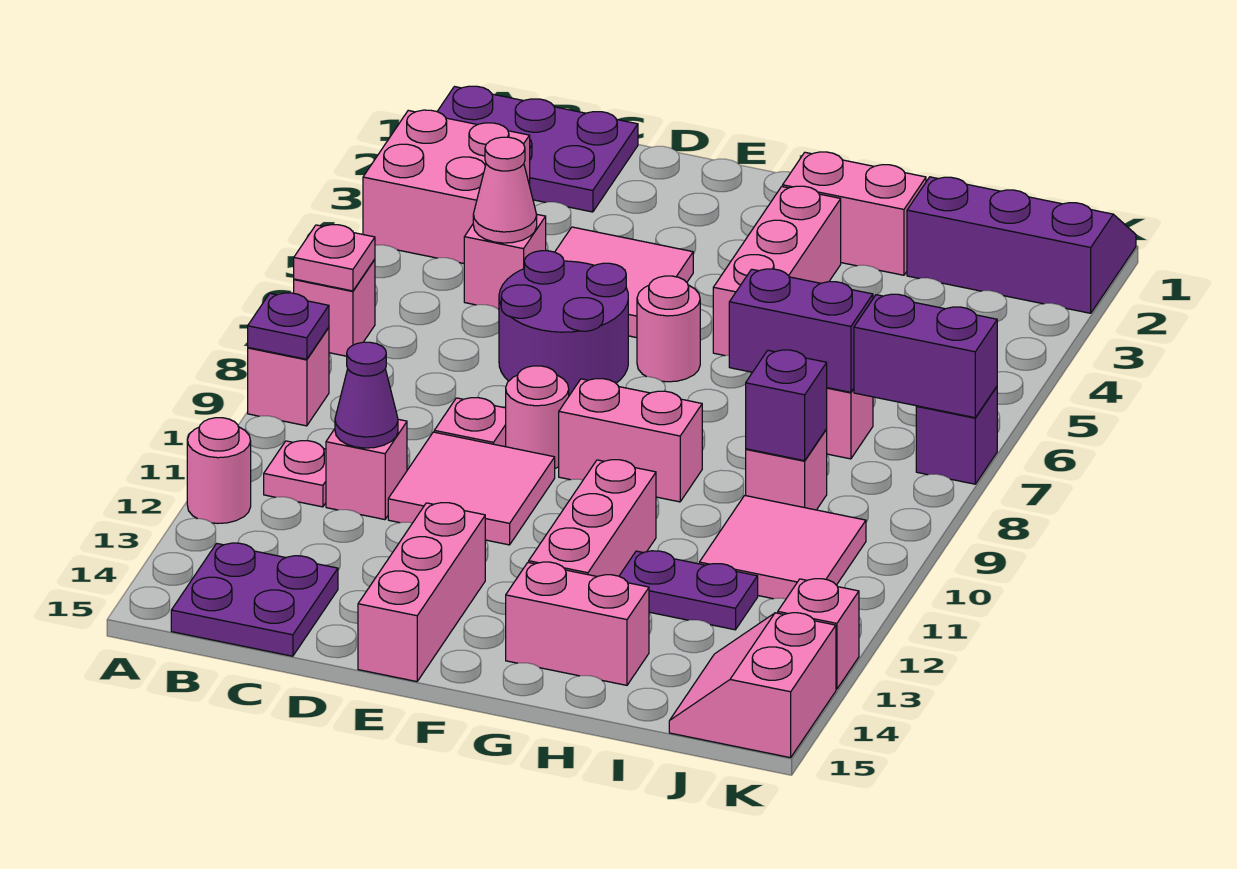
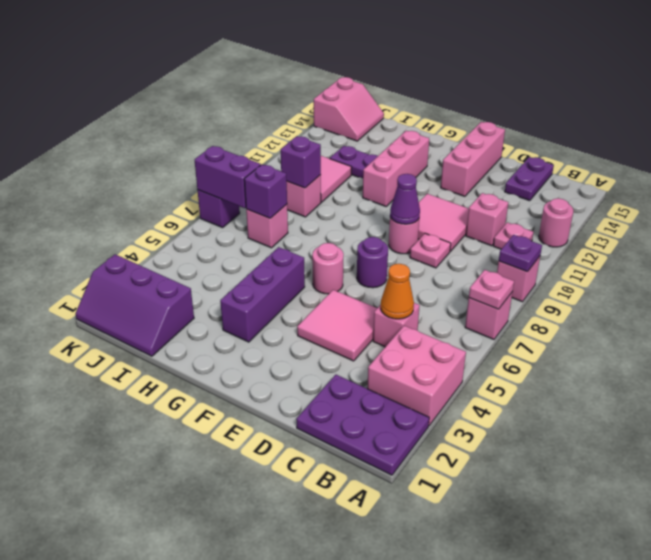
purple plate B14:C15 level 1 -> purple plate C14:C15 level 1
pink cone C5 level 2 -> orange cone C5 level 2
purple cone C11 level 2 -> purple cone E9 level 2
purple round brick D6:E7 level 1 -> purple round brick E7 level 1
pink brick F9:G9 level 1 -> none
pink brick G2:H2 level 1 -> none
pink brick G3:G5 level 1 -> purple brick G3:G5 level 1
pink brick G14:H14 level 1 -> none
purple brick H7:I7 level 2 -> purple brick I7 level 2
pink brick K13 level 1 -> none

